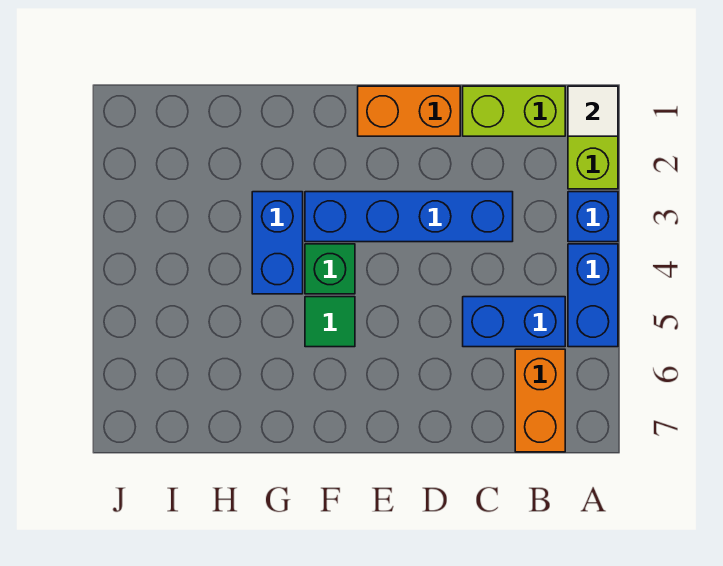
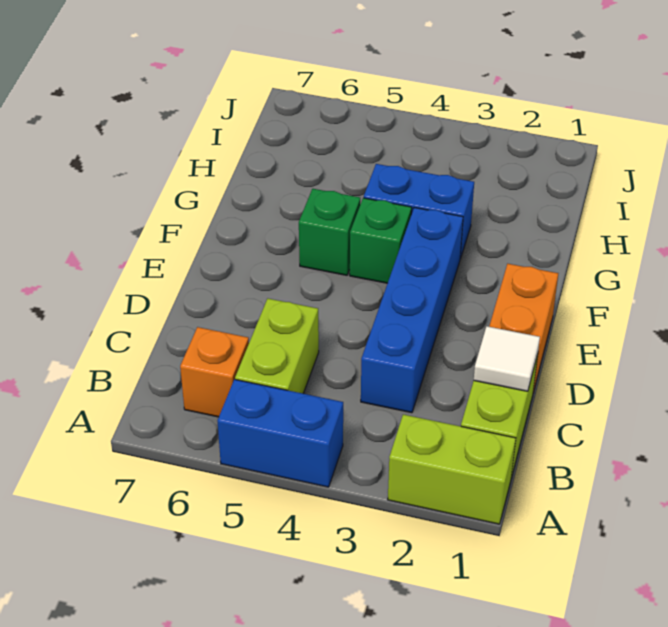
white tile A1 level 2 -> white tile C1 level 2
blue brick A3 level 1 -> none
blue brick B5:C5 level 1 -> lime brick B5:C5 level 1
orange brick B6:B7 level 1 -> orange brick B6 level 1
green tile F5 level 1 -> green brick F5 level 1

